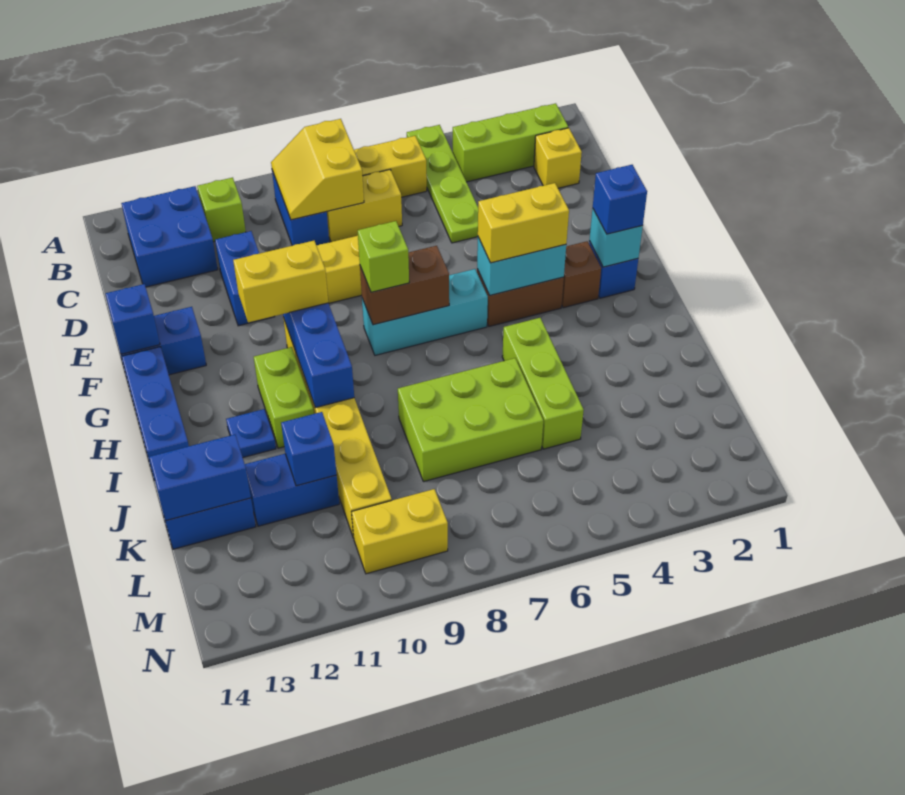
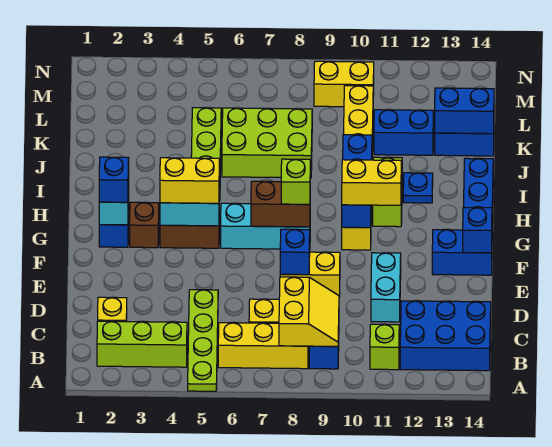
blue brick B12:C13 level 1 -> blue brick B12:C14 level 1
blue brick D11:E11 level 1 -> cyan brick D11:E11 level 1
blue brick K11 level 2 -> blue brick E8 level 2

